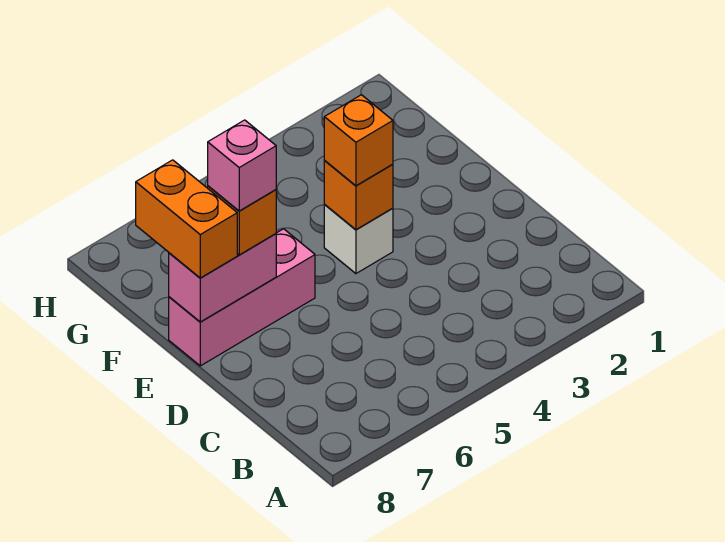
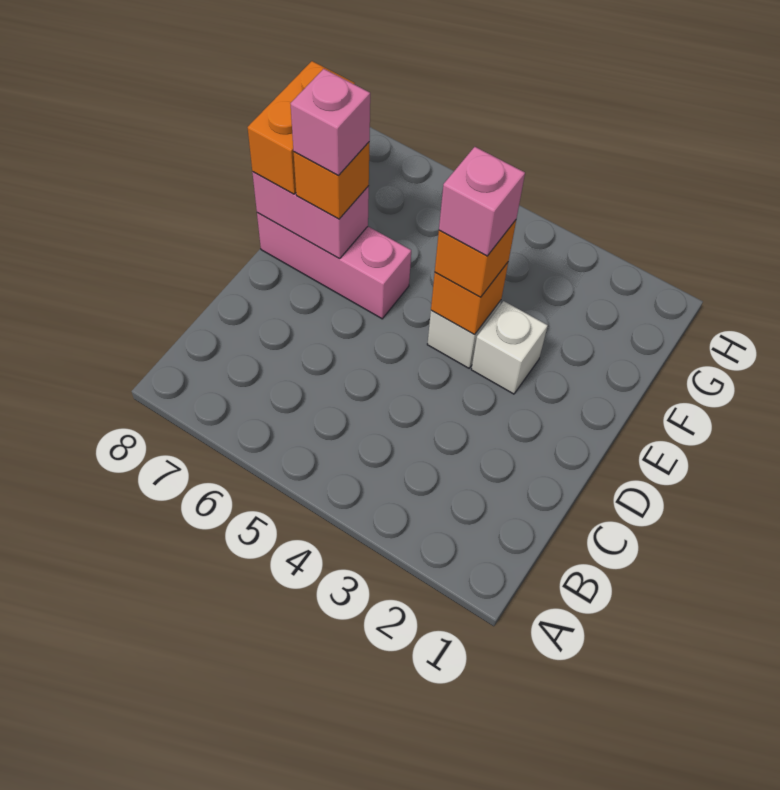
none -> white brick E3 level 1
none -> pink brick E4 level 4

